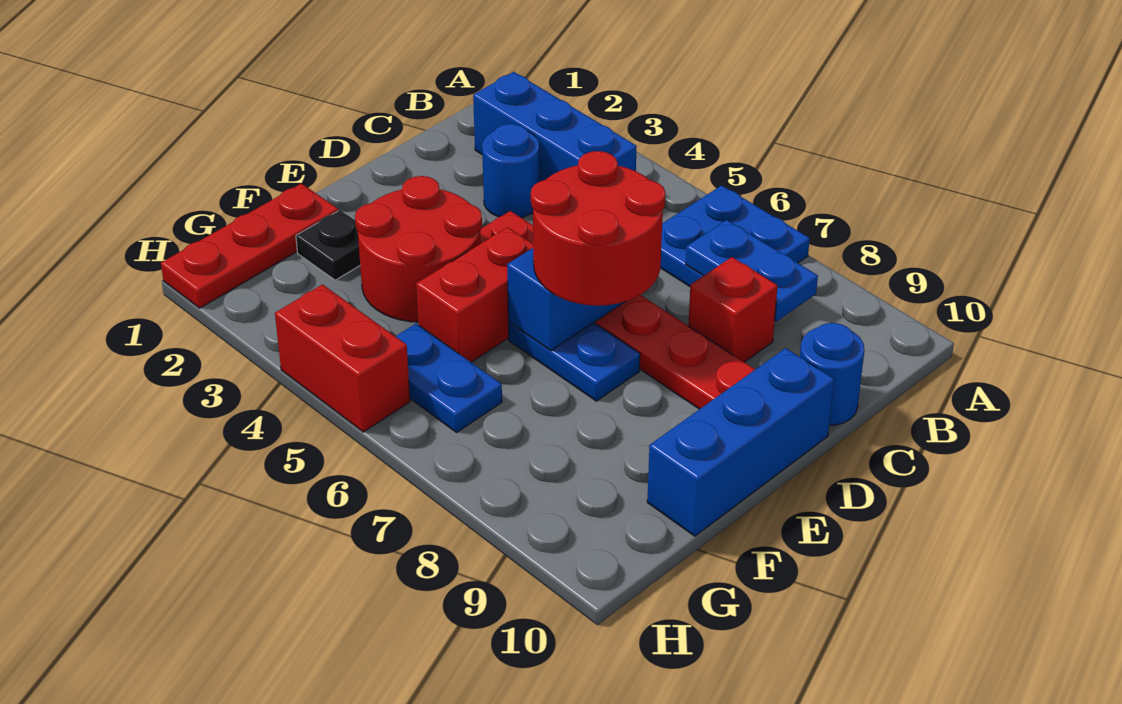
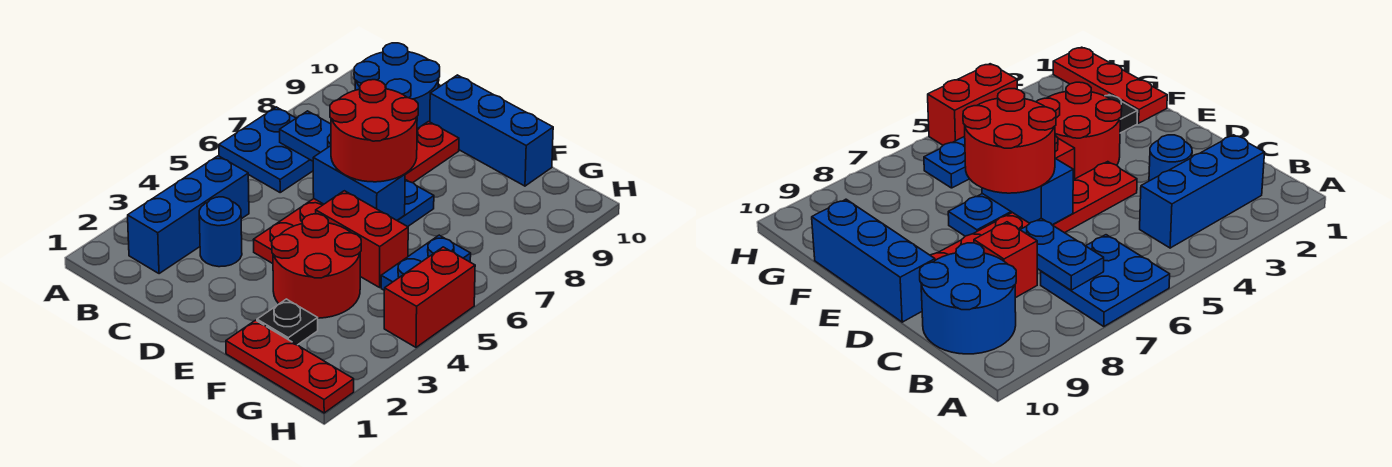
blue plate B7:B8 level 2 -> blue plate B7:C7 level 2
blue round brick C10 level 1 -> blue round brick B9:C10 level 1

